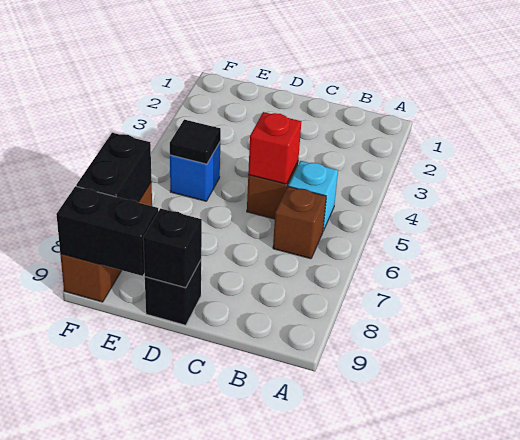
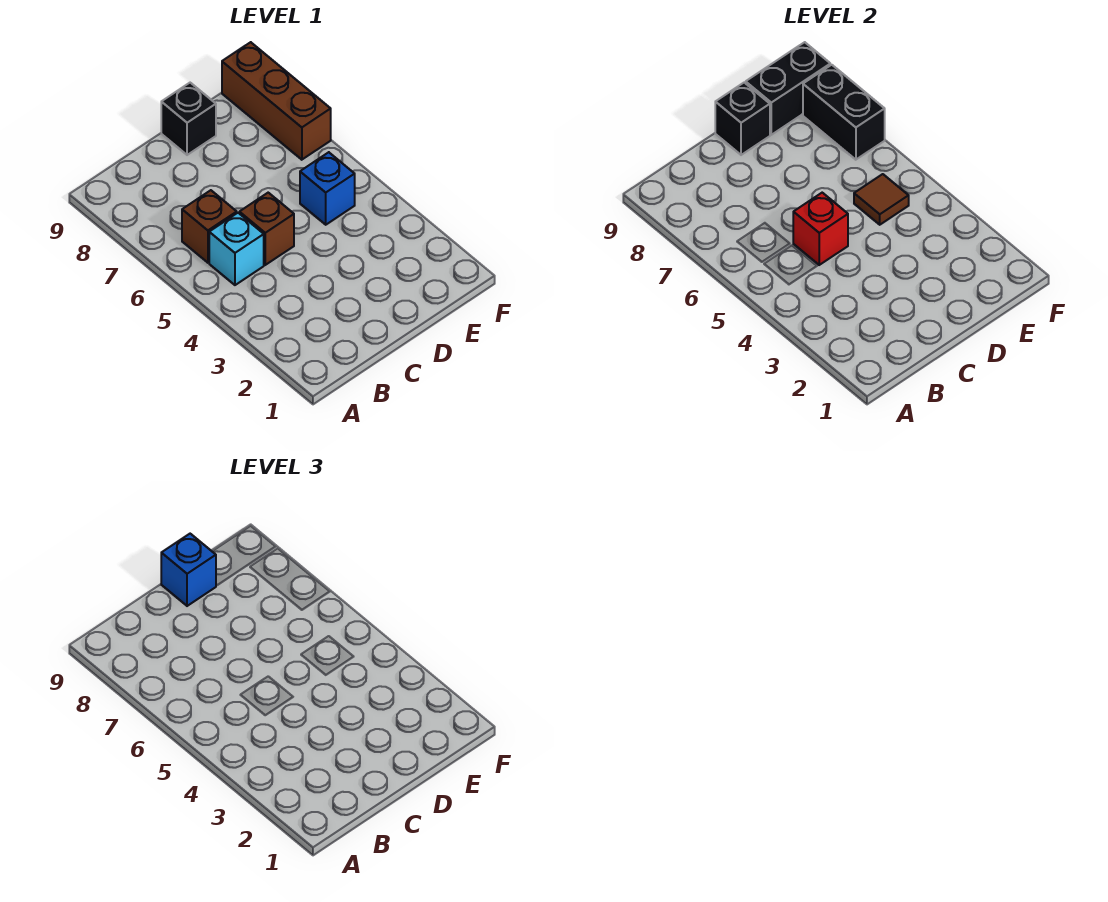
none -> blue brick D9 level 3
black tile E5 level 2 -> brown tile E5 level 2

